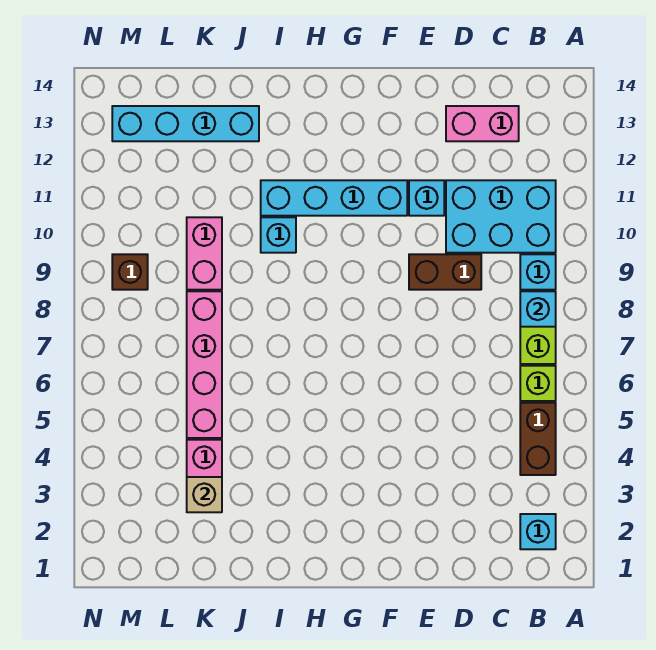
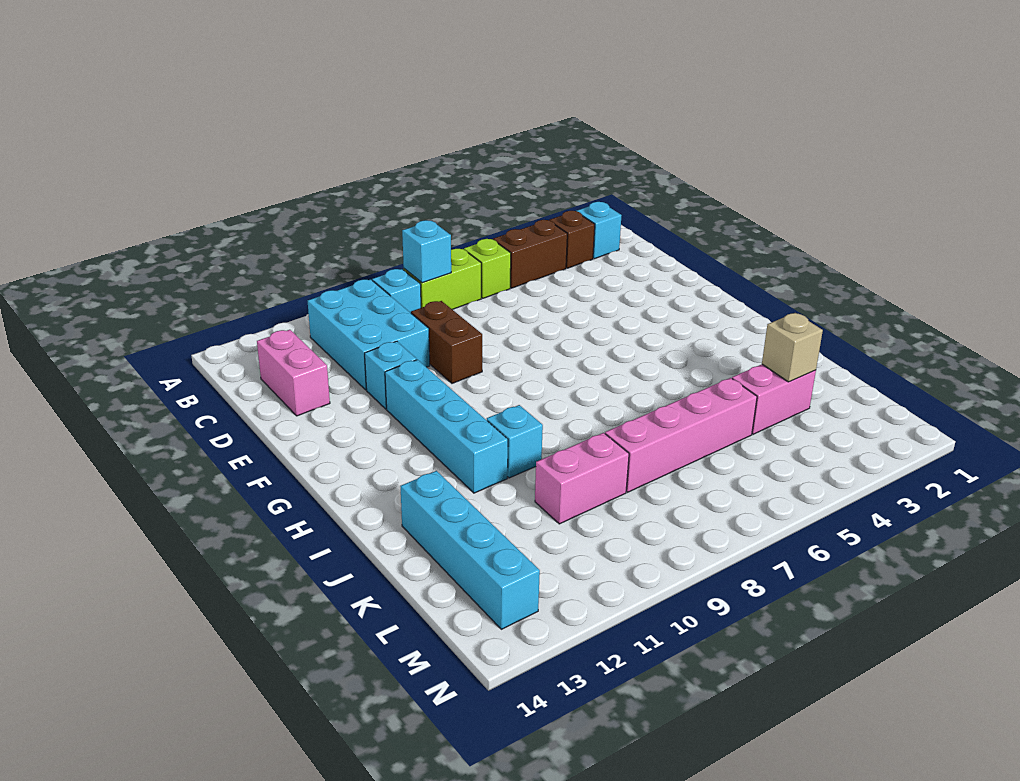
brown brick M9 level 1 -> brown brick B3 level 1

